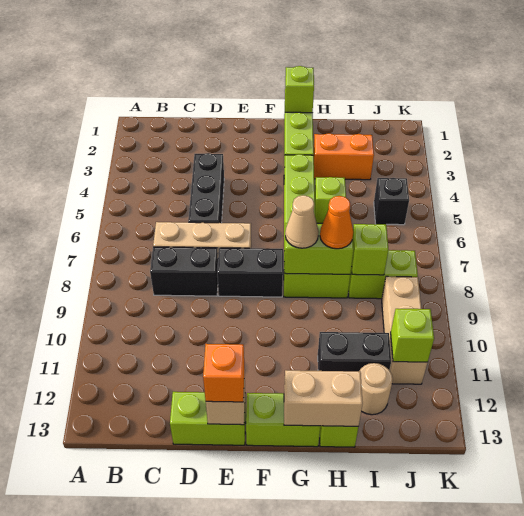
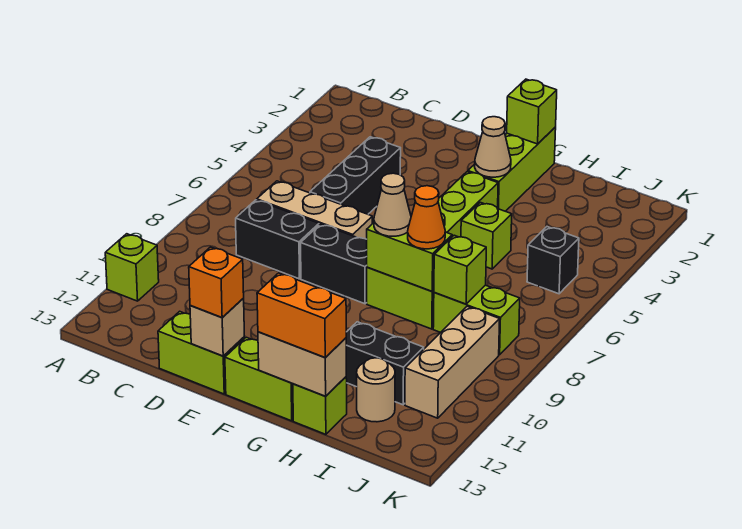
none -> tan cone G3 level 2
orange brick H3:I3 level 1 -> orange brick G13:H13 level 3
lime brick J11 level 2 -> lime brick A11 level 1

